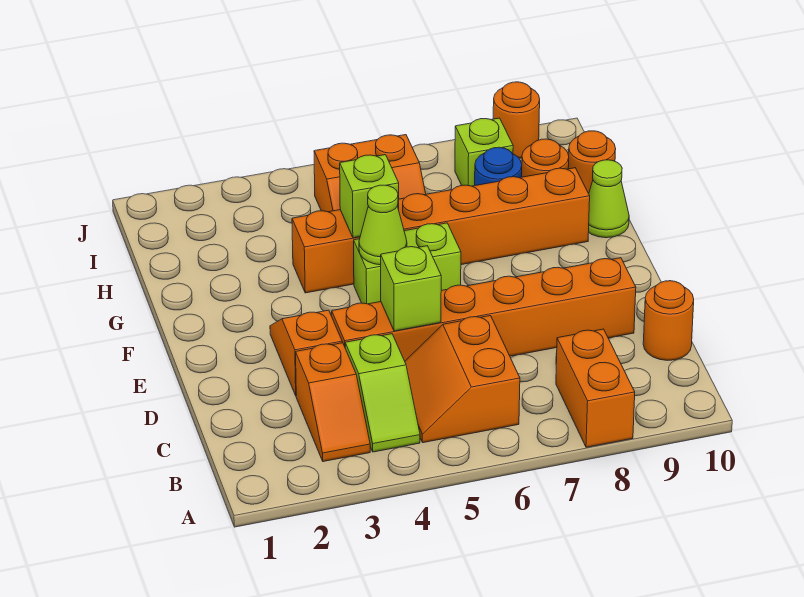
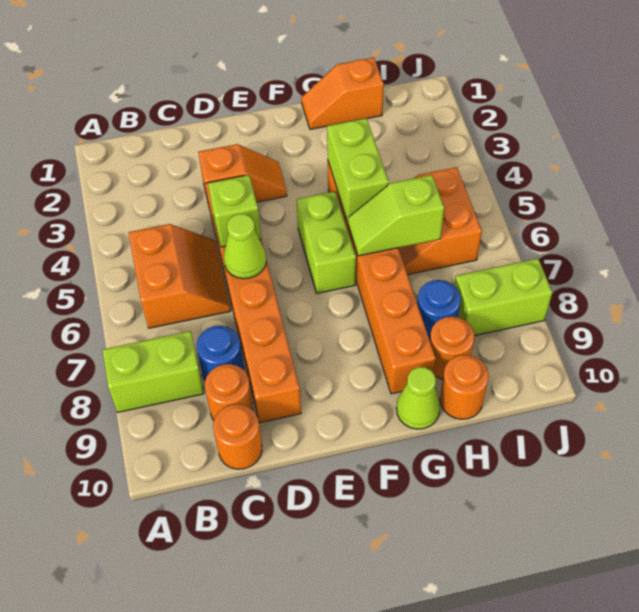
orange brick A8:B8 level 1 -> lime brick A8:B8 level 1
orange slope B3:C3 level 1 top C -> orange slope G1:H1 level 1 top H
lime slope B4:C4 level 1 top C -> lime slope G6:H6 level 2 top H
orange slope B5:C6 level 1 top 6 -> orange slope B5:C6 level 1 top B
none -> blue round brick C8 level 1
lime cone F5 level 2 -> lime cone D6 level 2
lime brick G5 level 2 -> lime brick G4:G5 level 2
lime brick I8 level 1 -> lime brick I8:J8 level 1
orange round brick J9 level 1 -> orange round brick C9 level 1

